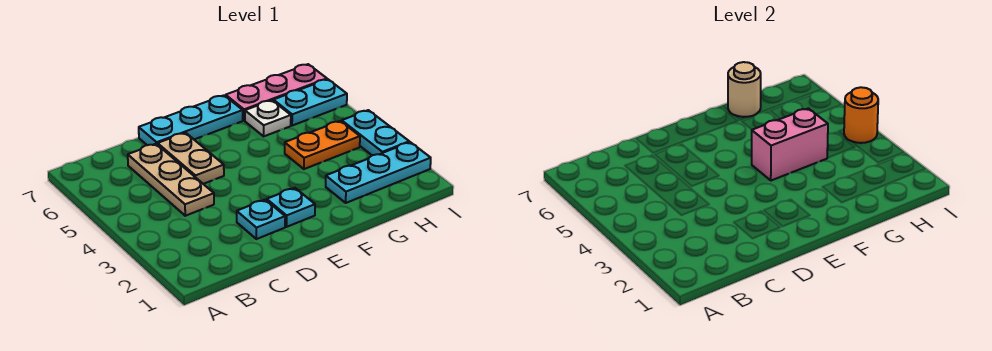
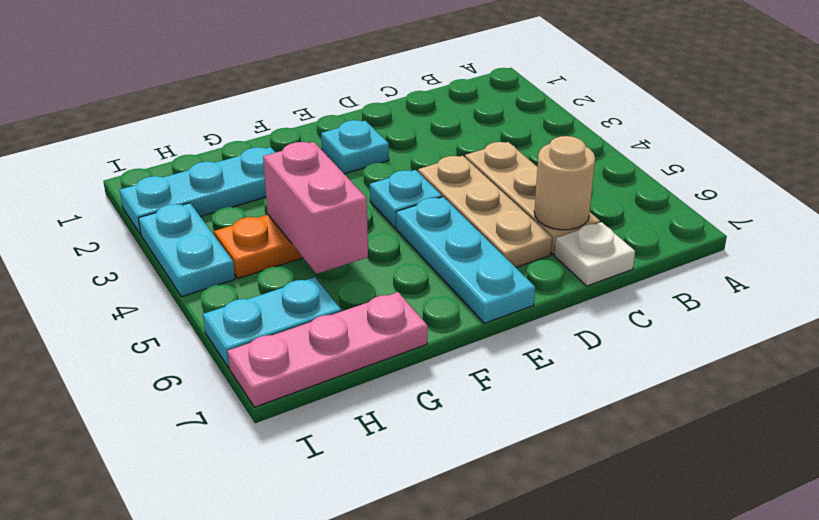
cyan plate D2 level 1 -> cyan plate E4 level 1
tan plate D5:D6 level 1 -> tan plate D4:D6 level 1
cyan plate D7:F7 level 1 -> cyan plate E5:E7 level 1
pink brick F4:G4 level 2 -> pink brick G4:G5 level 2
white plate G6 level 1 -> white plate C7 level 1
tan round brick G7 level 2 -> tan round brick C6 level 2
orange round brick I4 level 2 -> none

